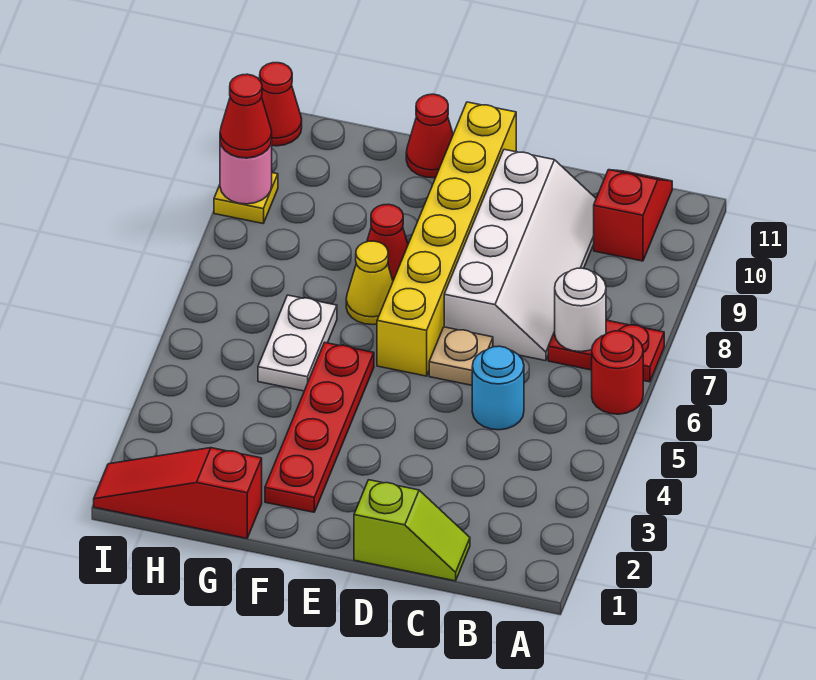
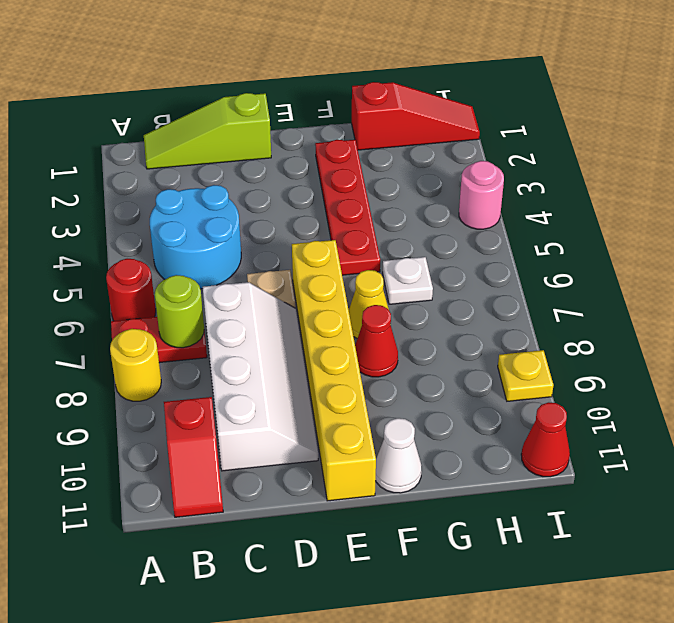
none -> yellow round brick A8 level 1
white round brick B7 level 2 -> lime round brick B7 level 2
lime slope C1:D1 level 1 top D -> lime slope B1:D1 level 1 top D
cyan round brick C5 level 1 -> cyan round brick B4:C5 level 1
white slope C7:D10 level 1 top D -> white slope C7:D10 level 1 top C
red cone F11 level 1 -> white cone F11 level 1
white plate G5:G6 level 1 -> white plate G6 level 1
pink round brick I9 level 2 -> pink round brick I4 level 1
red cone I9 level 3 -> none

